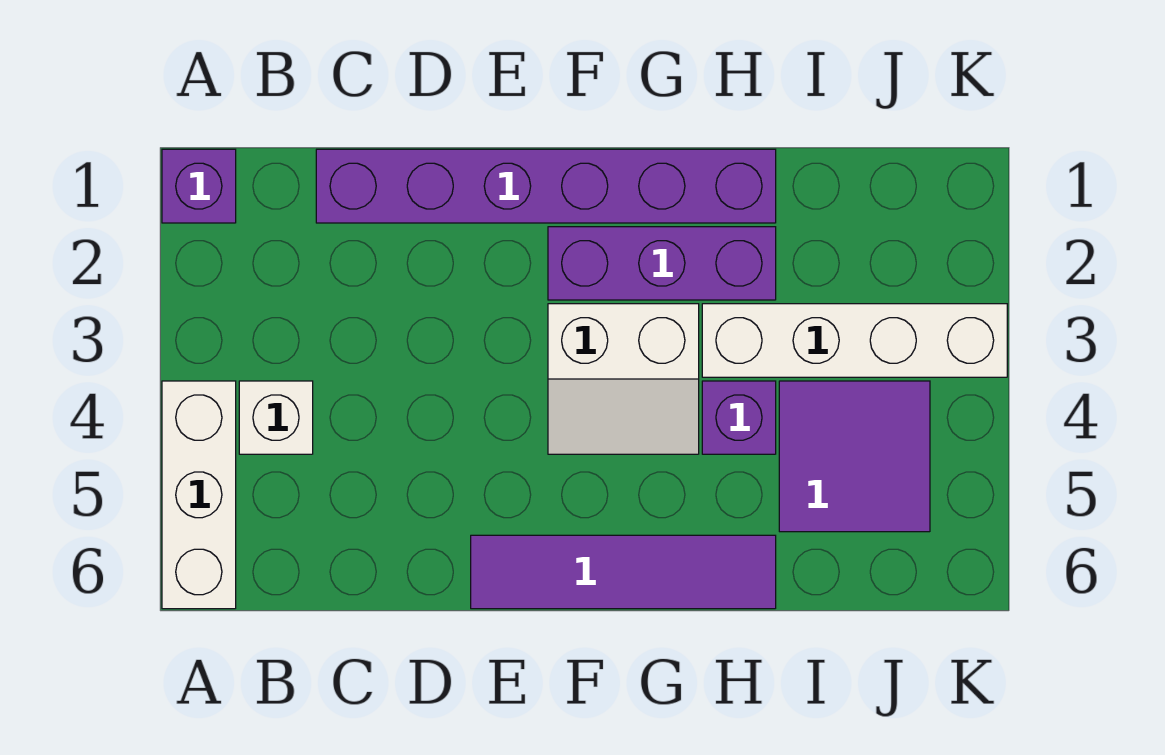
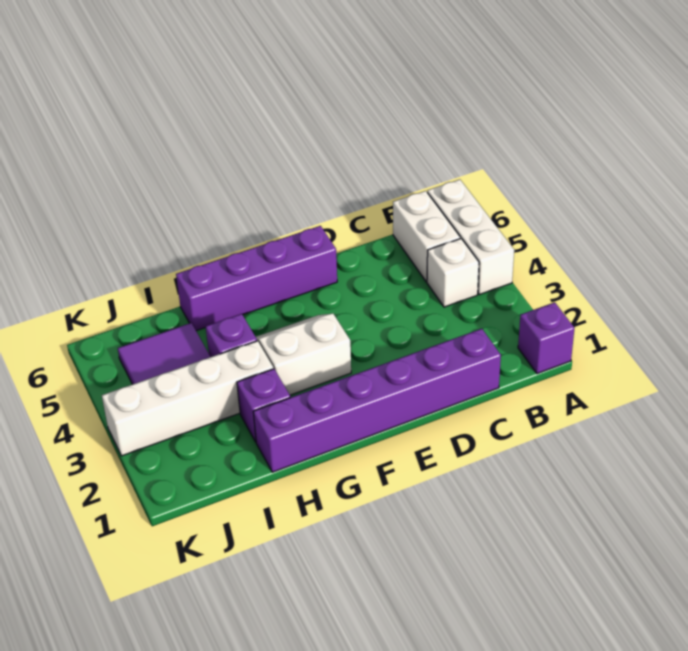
none -> white brick B5:B6 level 1
purple tile E6:H6 level 1 -> purple brick E6:H6 level 1
purple brick F2:H2 level 1 -> purple brick H2 level 1

